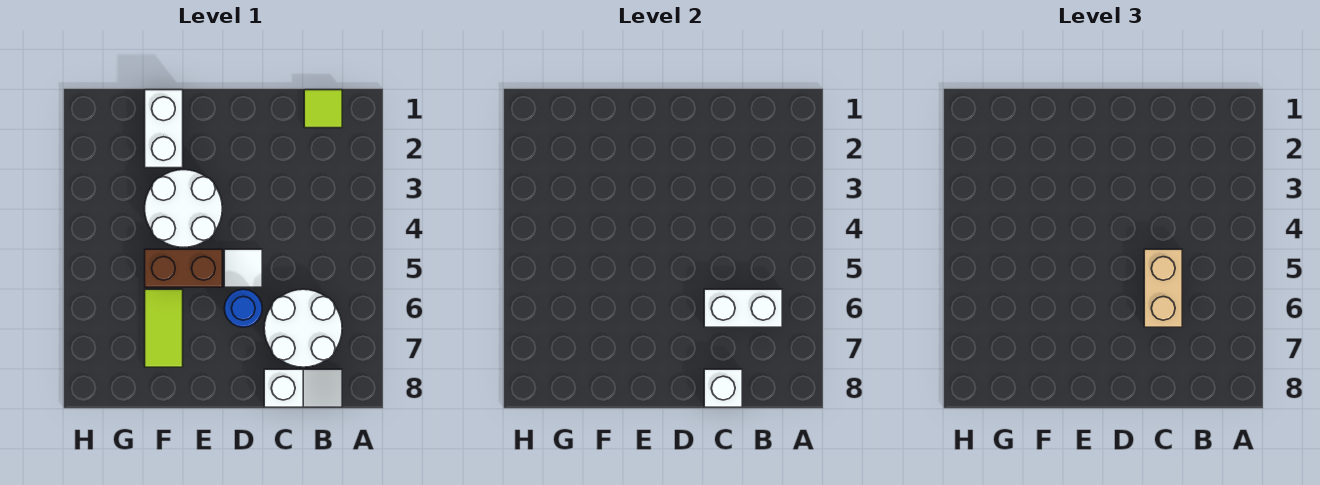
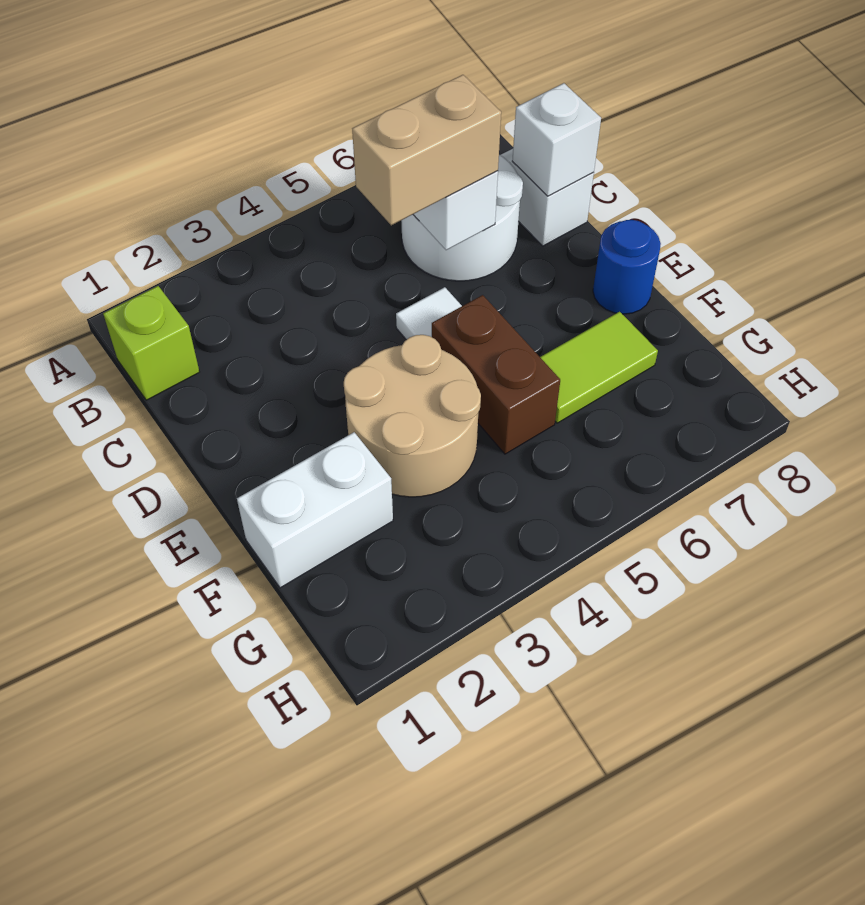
lime tile B1 level 1 -> lime brick B1 level 1
blue round brick D6 level 1 -> blue round brick E8 level 1
white round brick E3:F4 level 1 -> tan round brick E3:F4 level 1

